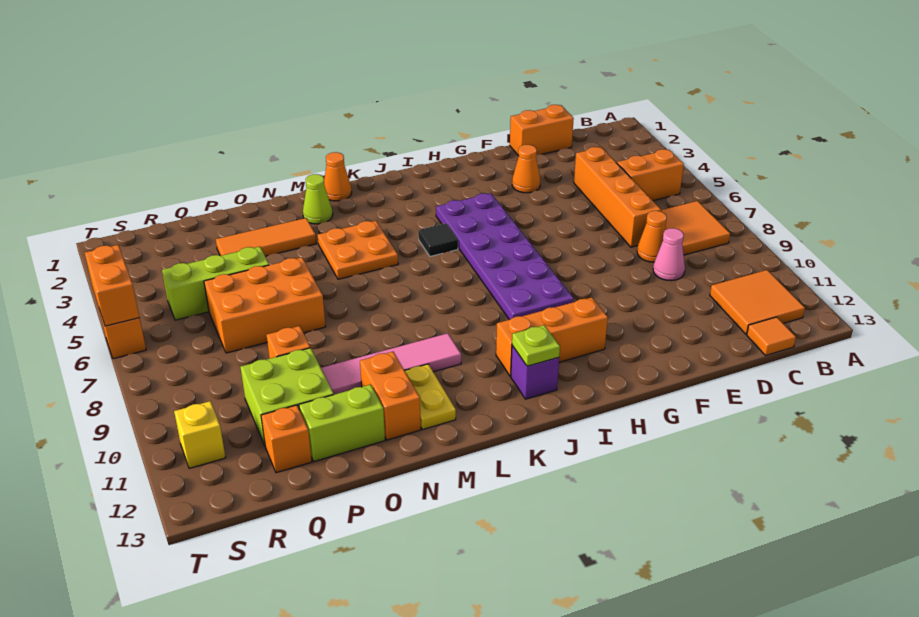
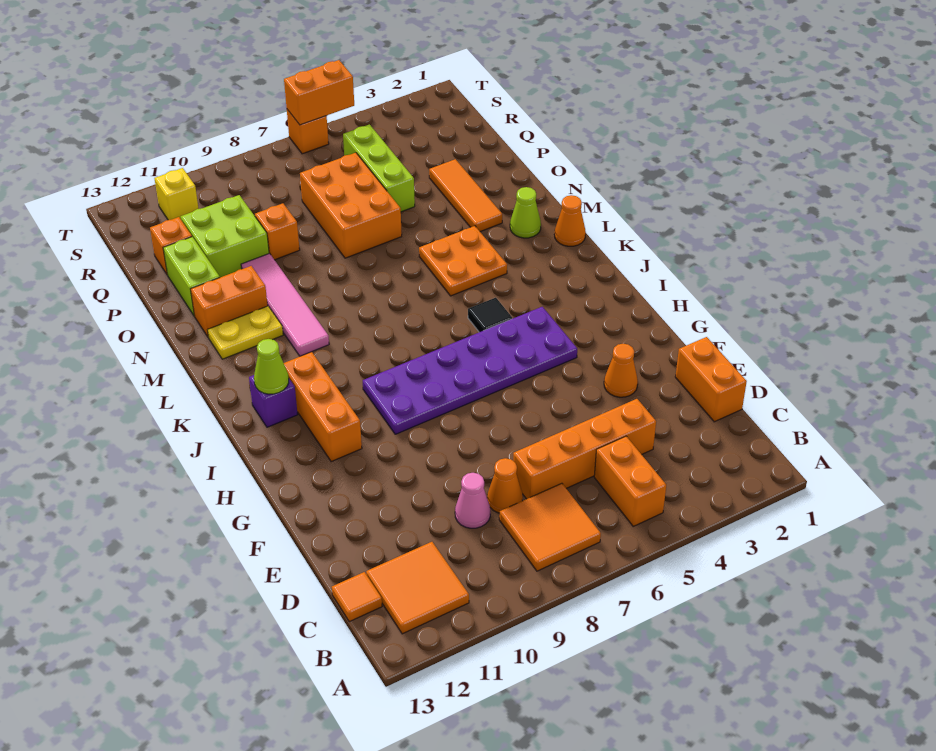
lime plate J12 level 2 -> lime cone J12 level 2

